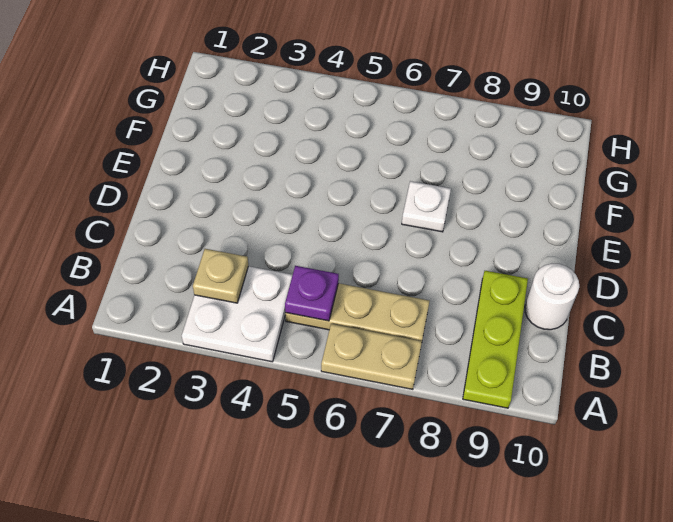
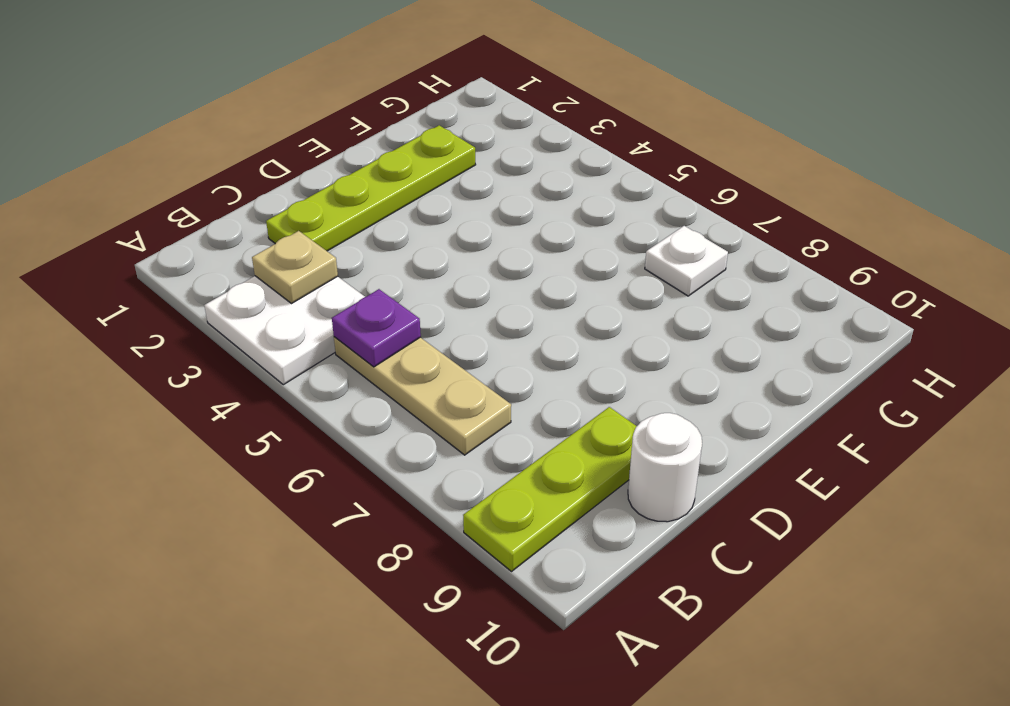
tan plate A6:A7 level 1 -> none
none -> lime plate C2:F2 level 1
white plate E7 level 1 -> white plate G7 level 1

